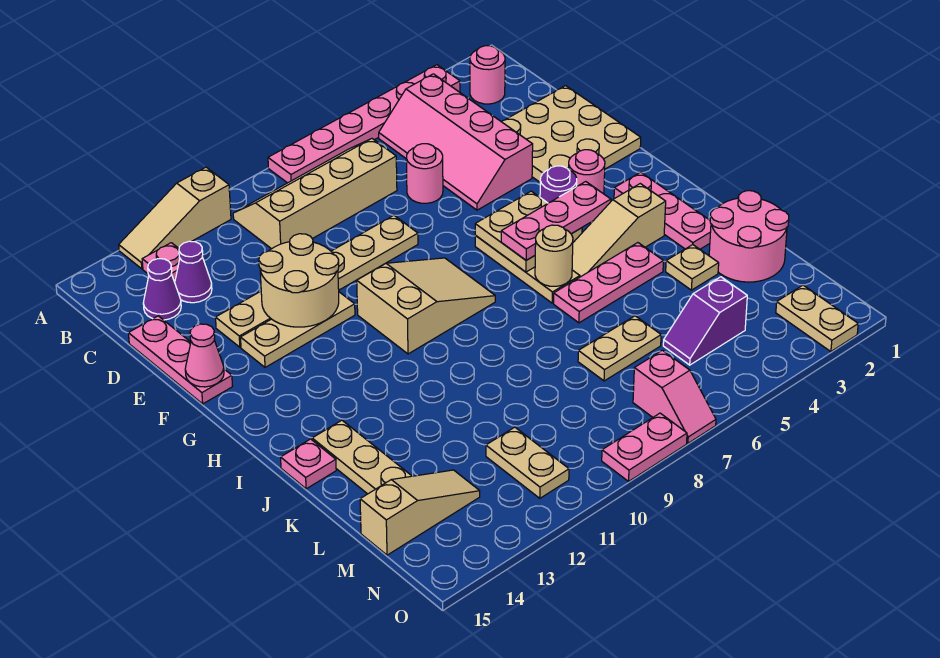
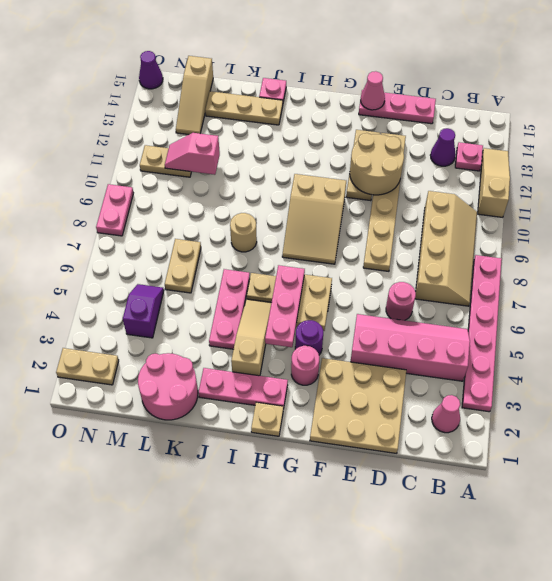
pink round brick B2 level 1 -> pink cone B2 level 1
purple cone C14 level 1 -> purple cone O15 level 1
tan round brick I6 level 2 -> tan round brick J8 level 1
tan plate K3 level 1 -> tan plate H1 level 1
pink slope N7:O7 level 1 top N -> pink slope L11:M11 level 2 top L

